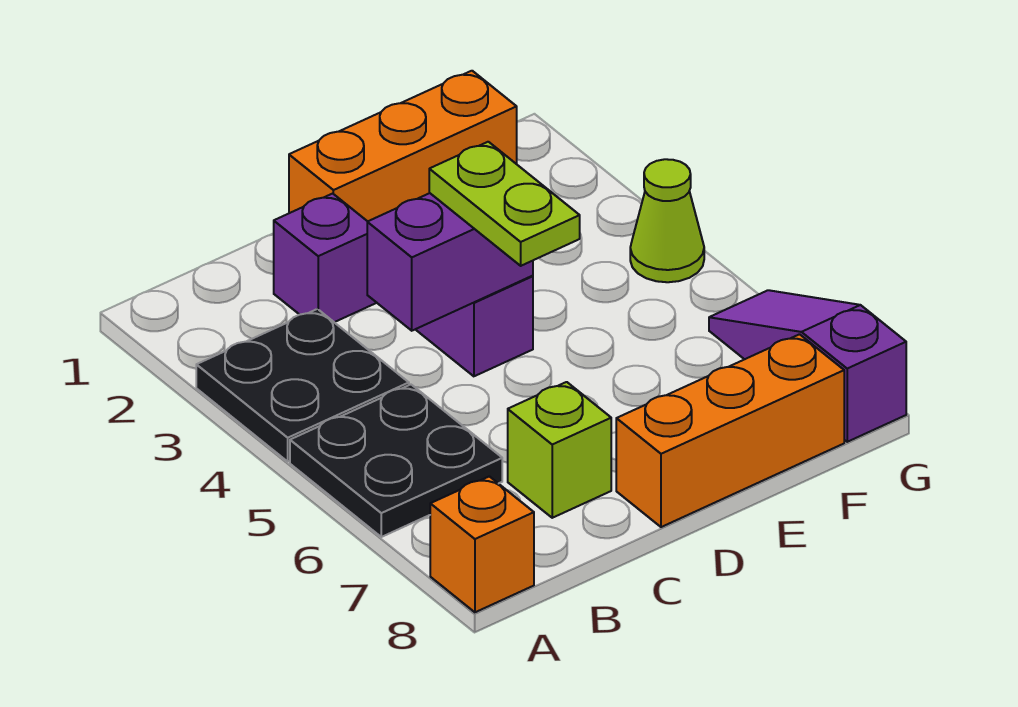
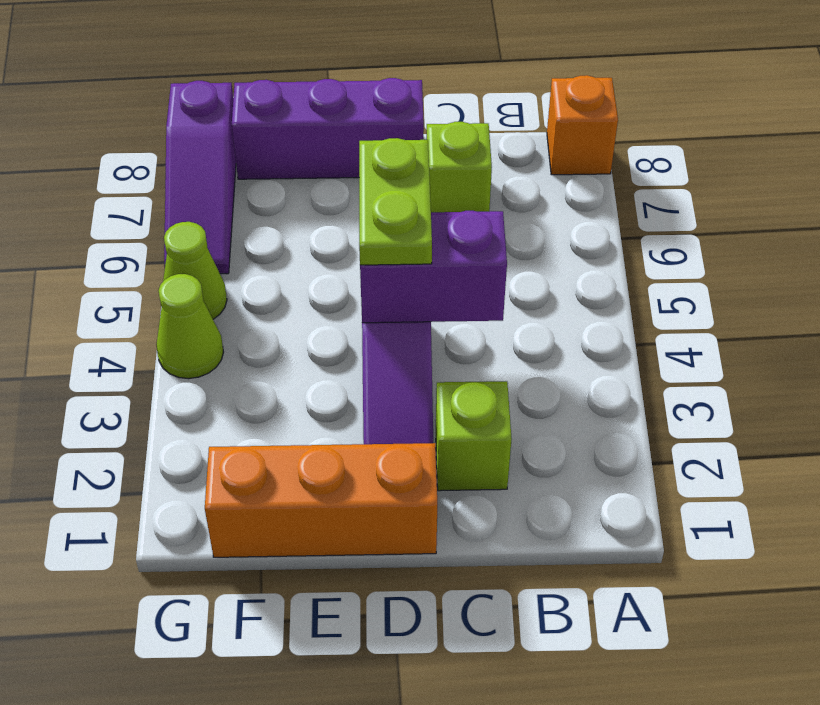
black plate A3:B4 level 1 -> none
black plate A5:B6 level 1 -> none
purple brick C2 level 1 -> lime brick C2 level 1
orange brick D8:F8 level 1 -> purple brick D8:F8 level 1
none -> lime cone G5 level 1

